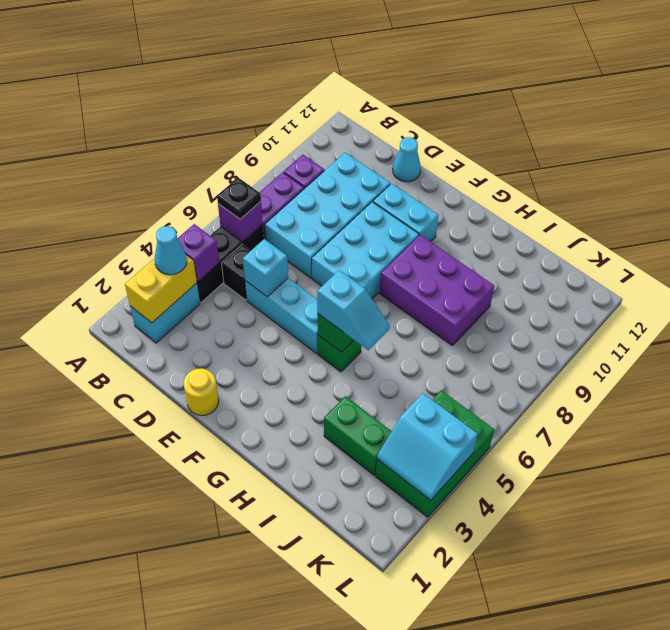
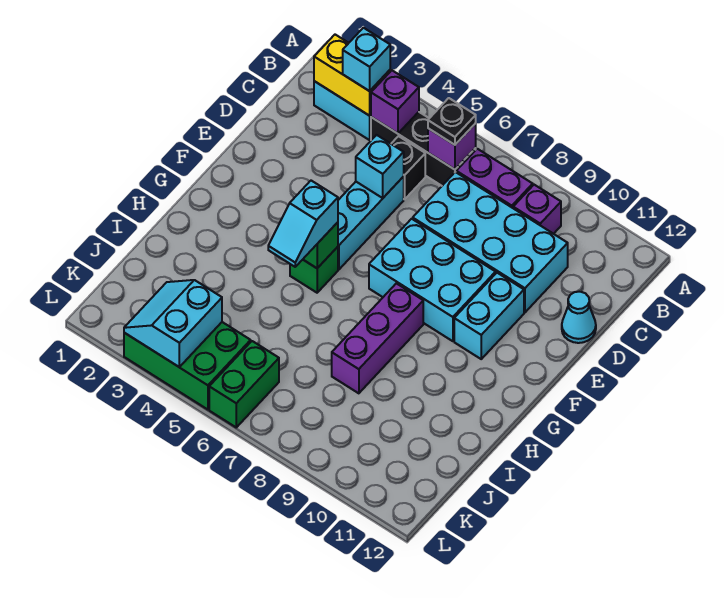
cyan cone B3 level 3 -> cyan brick B3 level 3
yellow round brick E1 level 1 -> none
purple brick G8:I9 level 1 -> purple brick G8:I8 level 1
green brick I3:J3 level 1 -> green brick K6:L6 level 1

